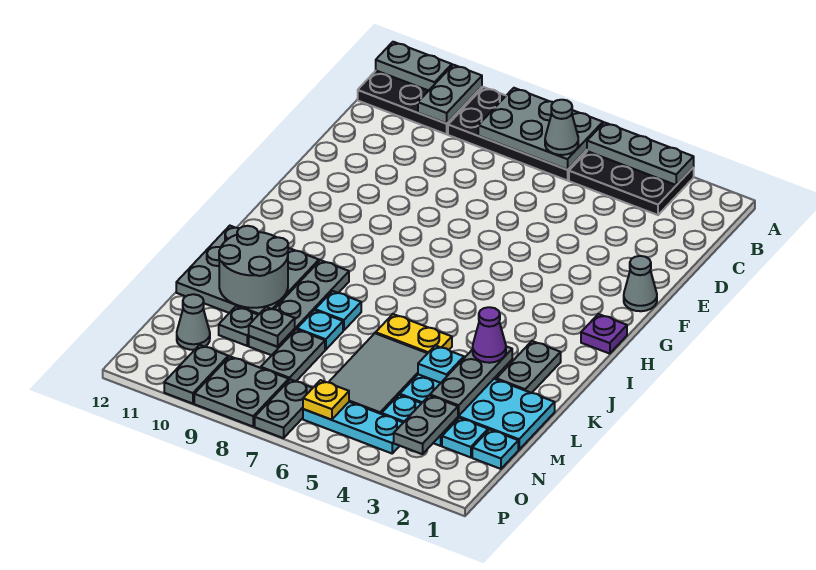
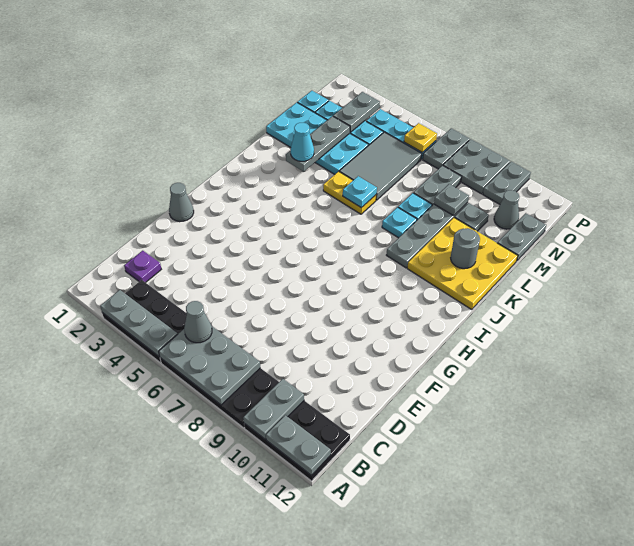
purple plate H1 level 1 -> purple plate C2 level 1
grey plate J2:K2 level 1 -> grey plate M12:N12 level 1
grey plate J10:L12 level 1 -> yellow plate J10:L12 level 1
purple cone K3 level 3 -> cyan cone K3 level 3
grey round brick K10:L11 level 2 -> grey round brick K11 level 2
cyan plate L4 level 2 -> cyan plate K6 level 2

